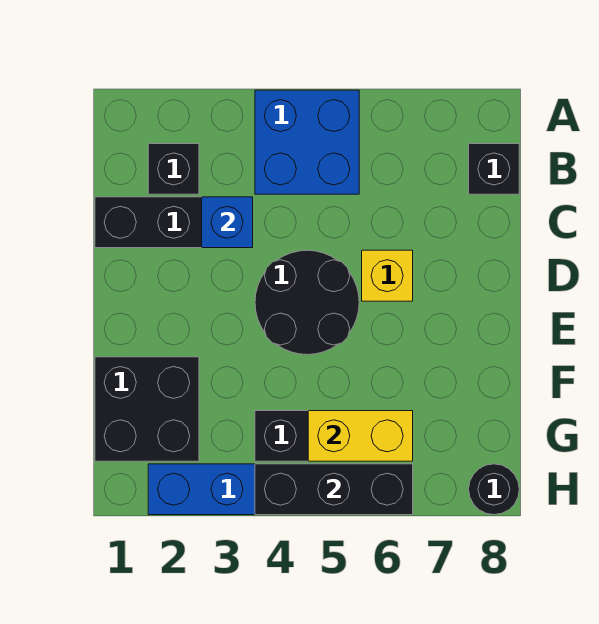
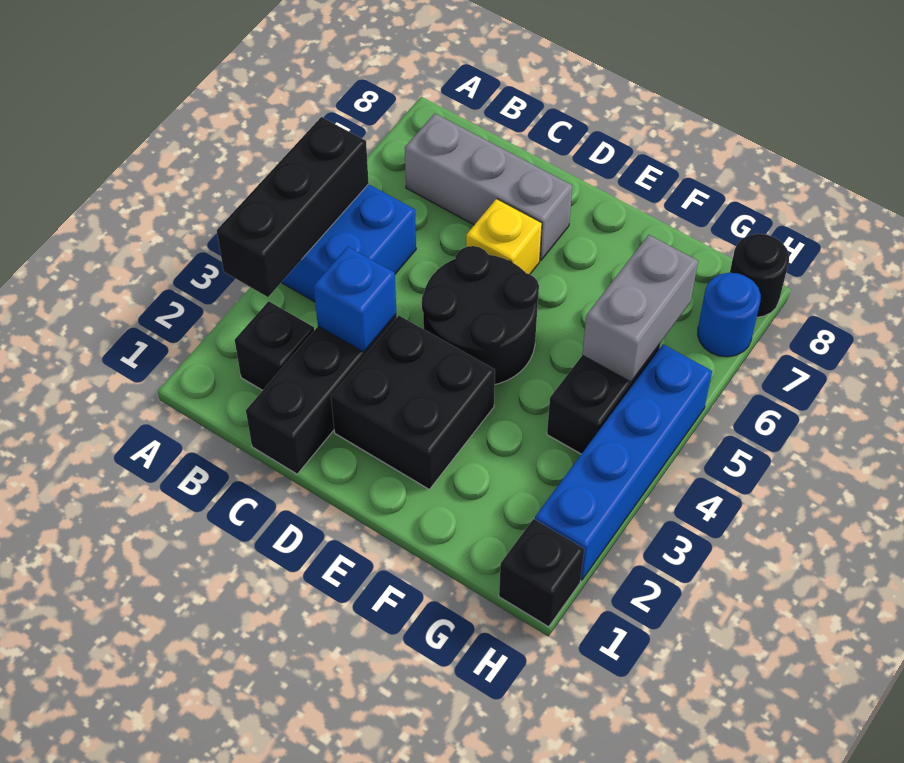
none -> grey brick B7:D7 level 1
black brick B8 level 1 -> black brick H1 level 1
black brick F1:G2 level 1 -> black brick D2:E3 level 1
yellow brick G5:G6 level 2 -> grey brick G5:G6 level 2
black brick H4:H6 level 2 -> black brick A3:A5 level 2
none -> blue round brick H7 level 1

